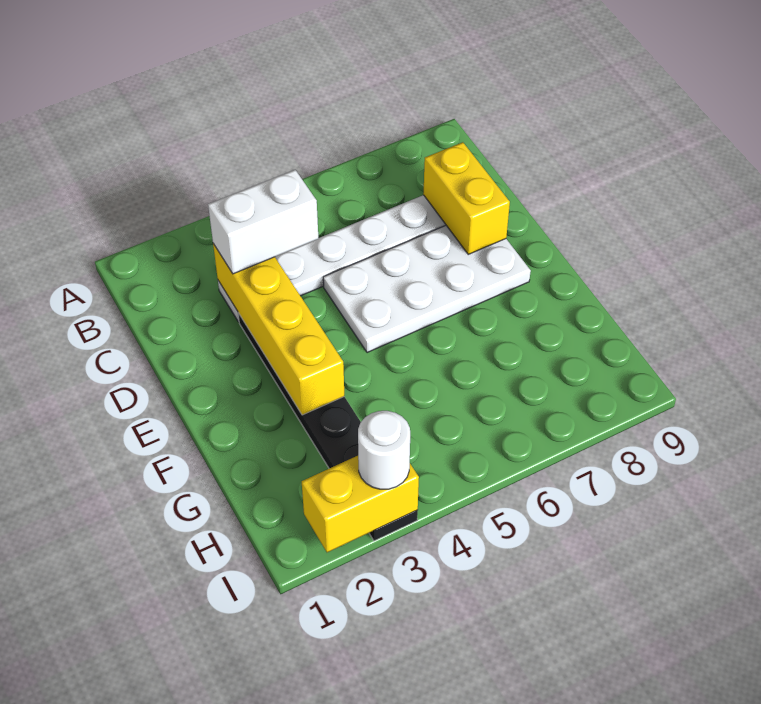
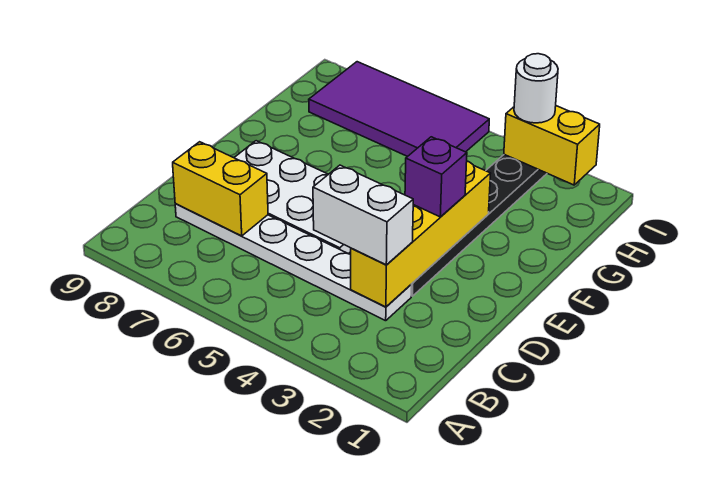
yellow brick C8:D8 level 2 -> yellow brick C7:C8 level 2
none -> purple brick E3 level 3
none -> purple tile H5:I8 level 1

